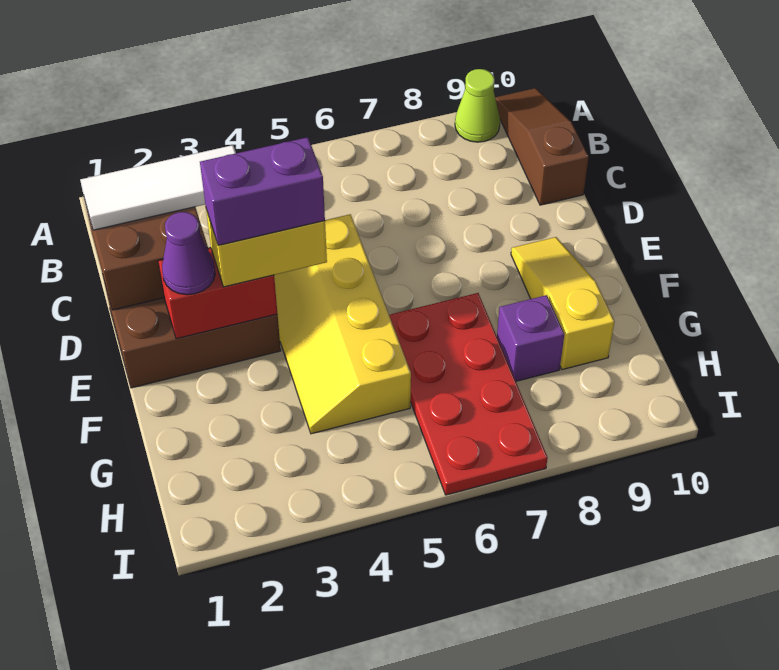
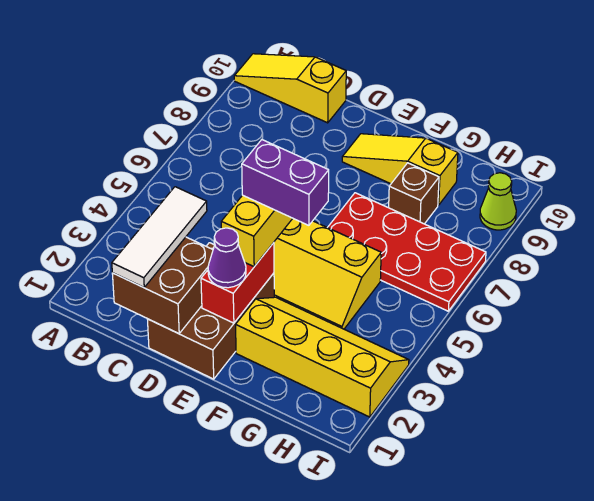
lime cone A9 level 1 -> lime cone I9 level 1
brown slope A10:C10 level 1 top C -> yellow slope A10:C10 level 1 top C
purple brick E3:E4 level 4 -> purple brick E4:F4 level 4
none -> yellow slope F2:I3 level 1 top 2
purple brick G8 level 1 -> brown brick G8 level 1

